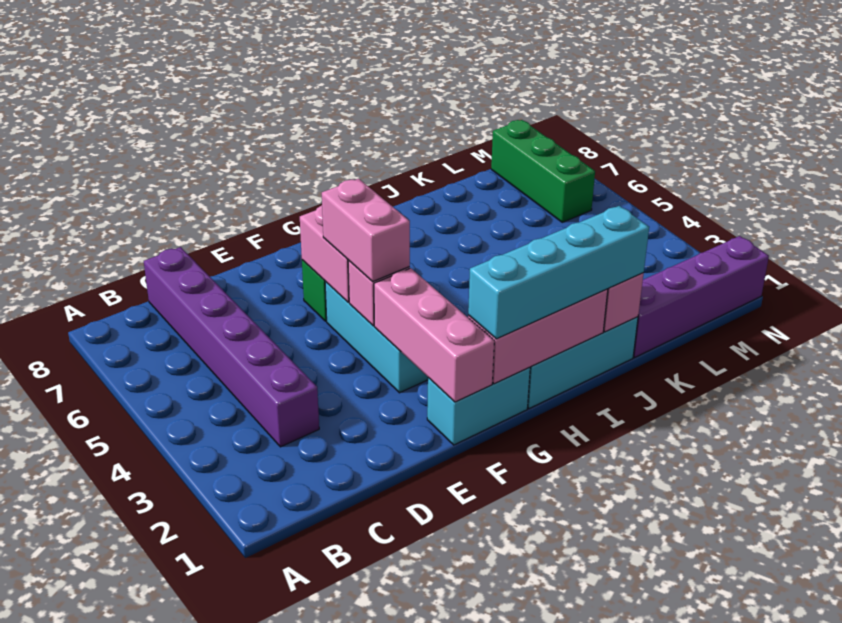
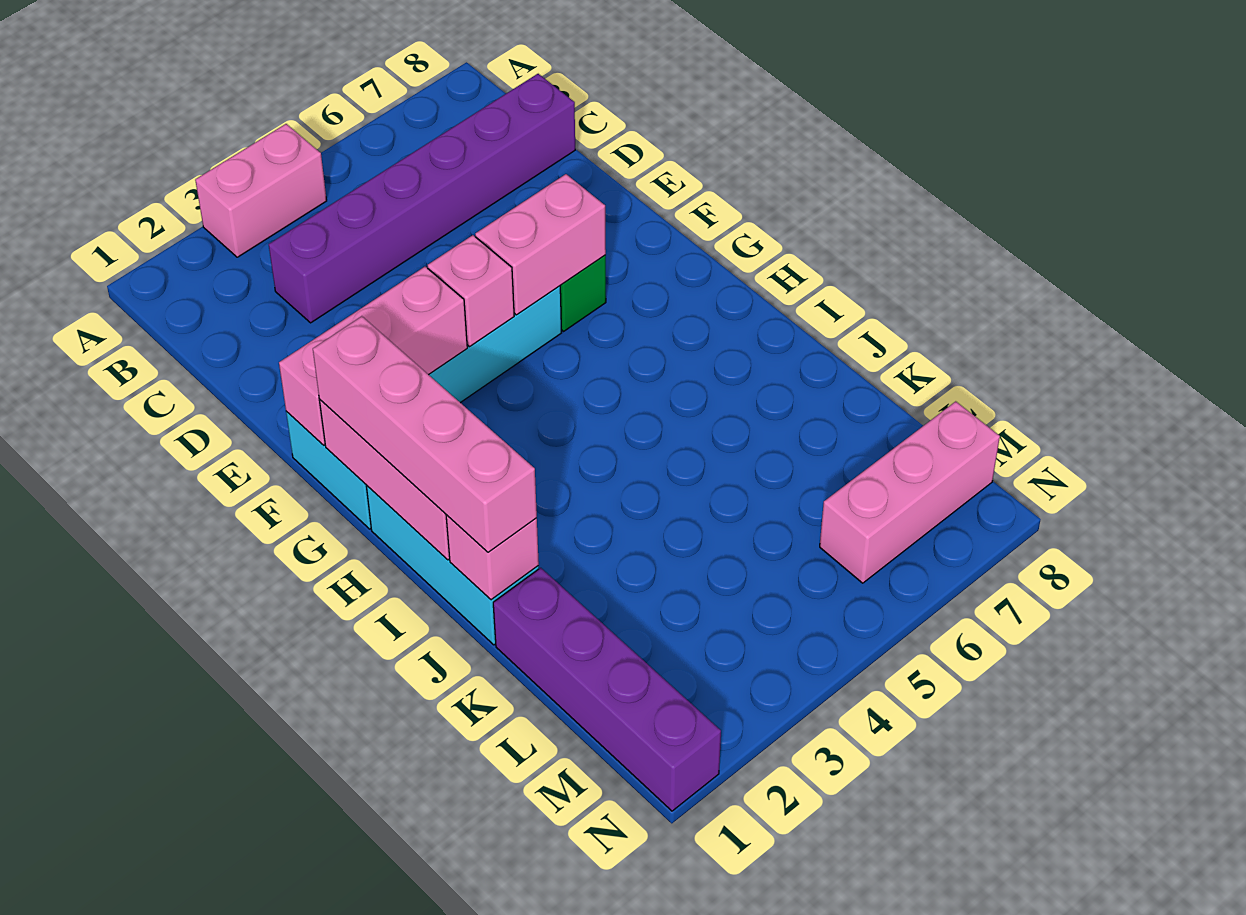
pink brick F4:F5 level 3 -> pink brick A3:A4 level 1
cyan brick G1:J1 level 3 -> pink brick G1:J1 level 3
green brick M6:M8 level 1 -> pink brick M6:M8 level 1

